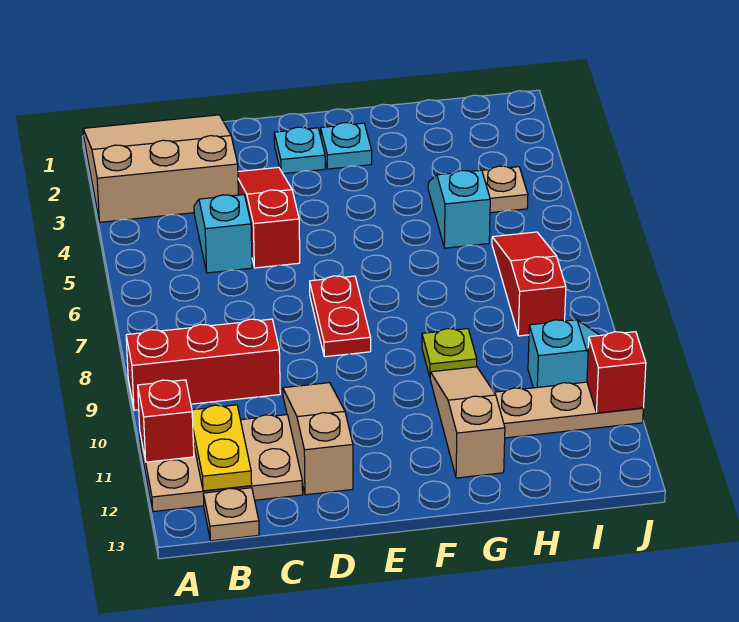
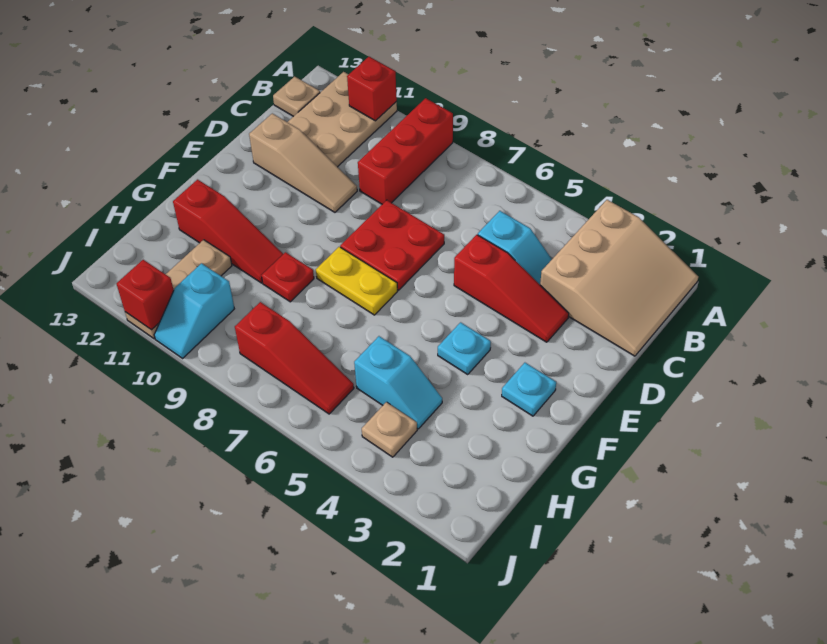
yellow plate B11:B12 level 2 -> yellow plate F7:F8 level 1
cyan plate E2 level 1 -> cyan plate F4 level 1
red plate E7:E8 level 1 -> red plate D7:E8 level 1
lime plate G9 level 1 -> red plate G9 level 1
tan slope G10:G12 level 1 top 12 -> red slope G10:G12 level 1 top 12

